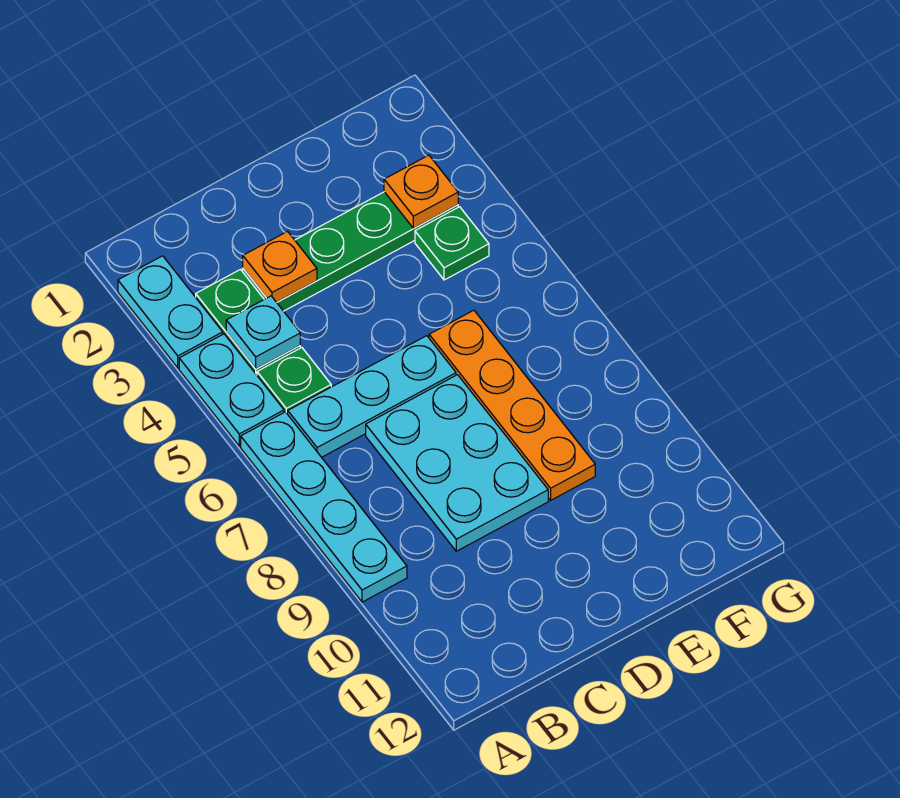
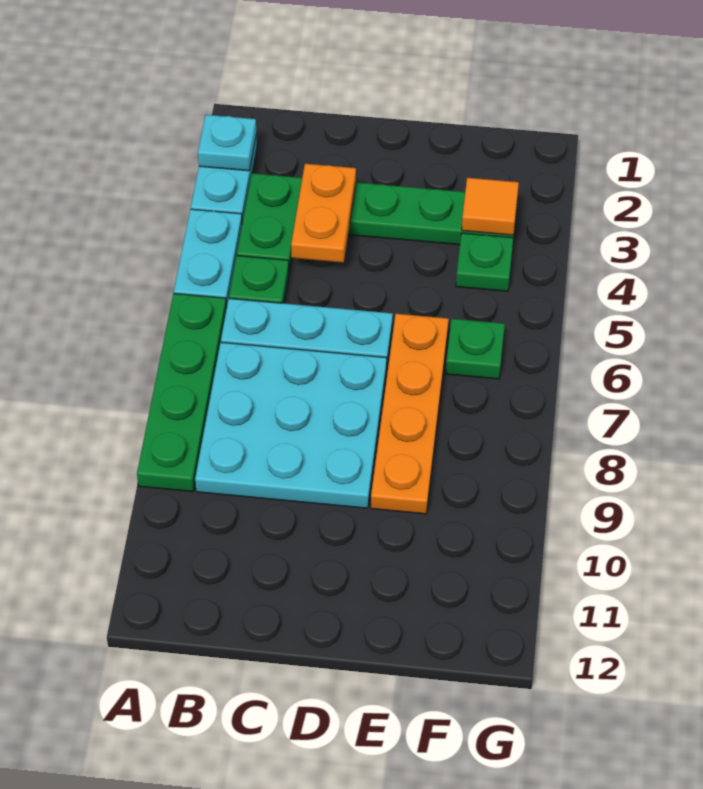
cyan plate A6:A9 level 1 -> green plate A6:A9 level 1
cyan plate B4 level 2 -> cyan plate A2 level 2
orange plate C3 level 2 -> orange plate C3:C4 level 2
cyan plate C7:D9 level 1 -> cyan plate B7:D9 level 1
orange plate F3 level 2 -> orange tile F3 level 2
none -> green plate F6 level 1

